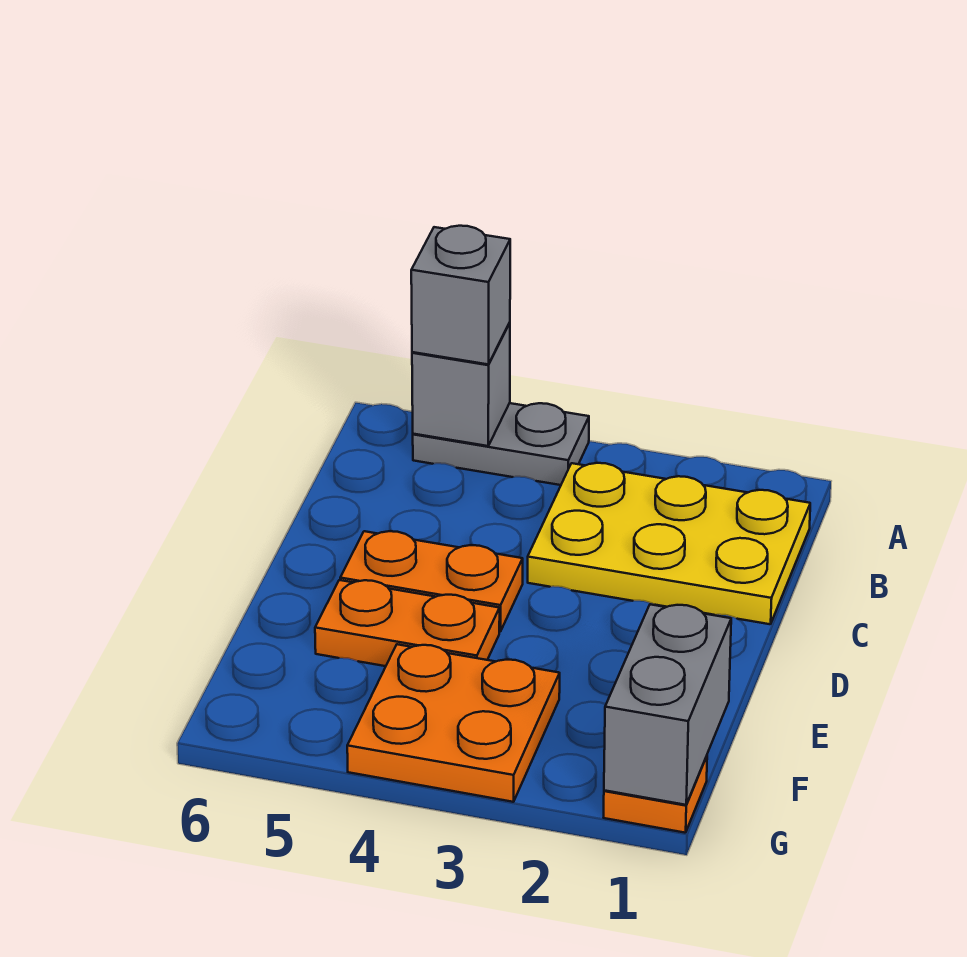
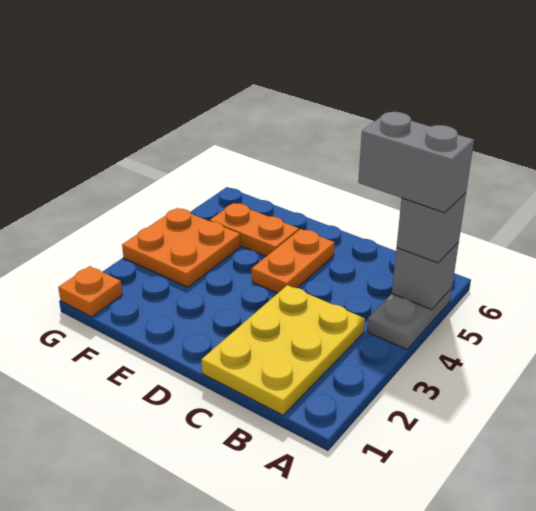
orange plate E4:E5 level 1 -> orange plate E5:F5 level 1
grey brick F1:G1 level 2 -> grey brick A5:B5 level 4

